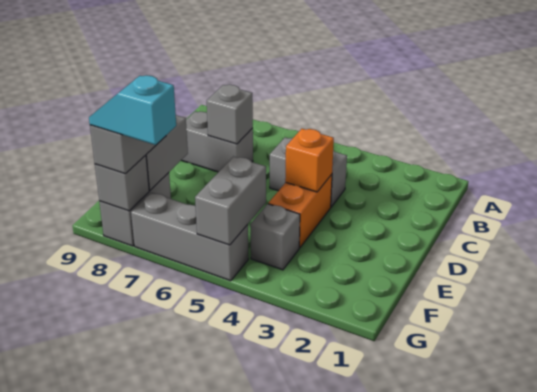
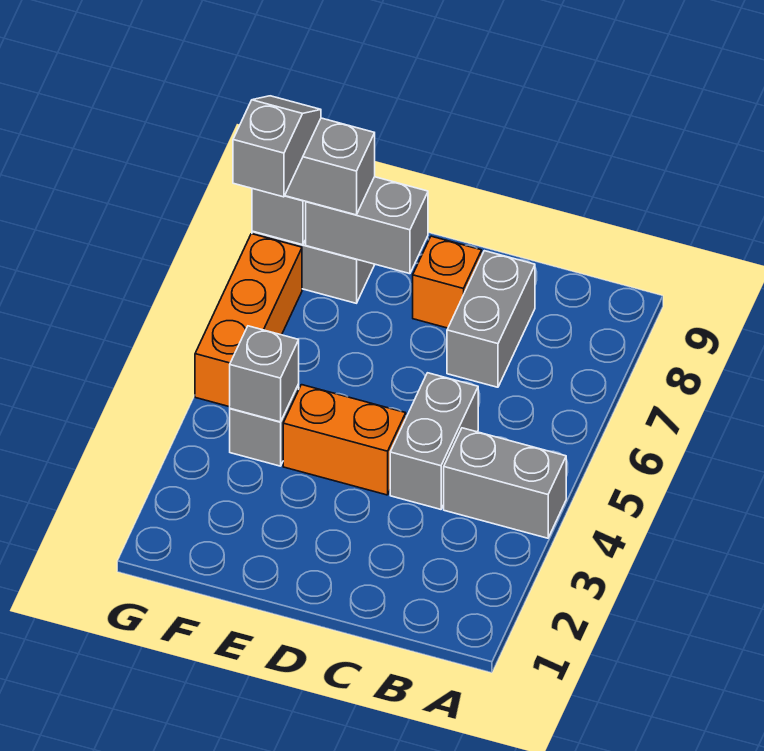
grey brick C7 level 2 -> grey brick F4 level 2
orange brick D4 level 2 -> orange brick D8 level 1
grey brick F5:G5 level 2 -> grey brick A4:B4 level 1
grey brick G5:G7 level 1 -> orange brick G5:G7 level 1
cyan slope G7:G8 level 4 top 7 -> grey slope G7:G8 level 4 top 7

